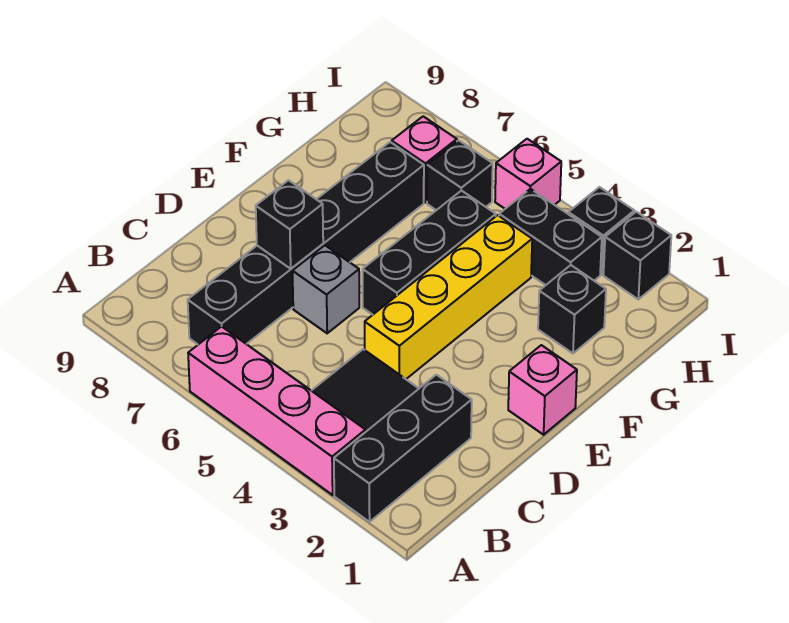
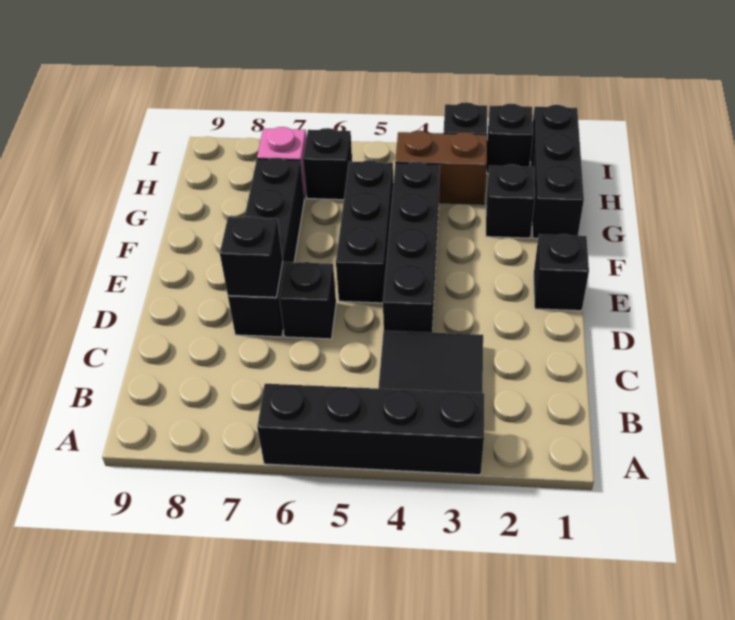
black brick A2:C2 level 1 -> black brick G1:I1 level 1
pink brick A3:A6 level 1 -> black brick A3:A6 level 1
black brick B7:G7 level 1 -> black brick D7:G7 level 1
yellow brick D4:G4 level 1 -> black brick D4:G4 level 1
grey brick D6 level 1 -> black brick D6 level 1
pink brick E1 level 1 -> black brick E1 level 1
black brick H3:H4 level 1 -> brown brick H3:H4 level 1
pink brick I5 level 1 -> none

